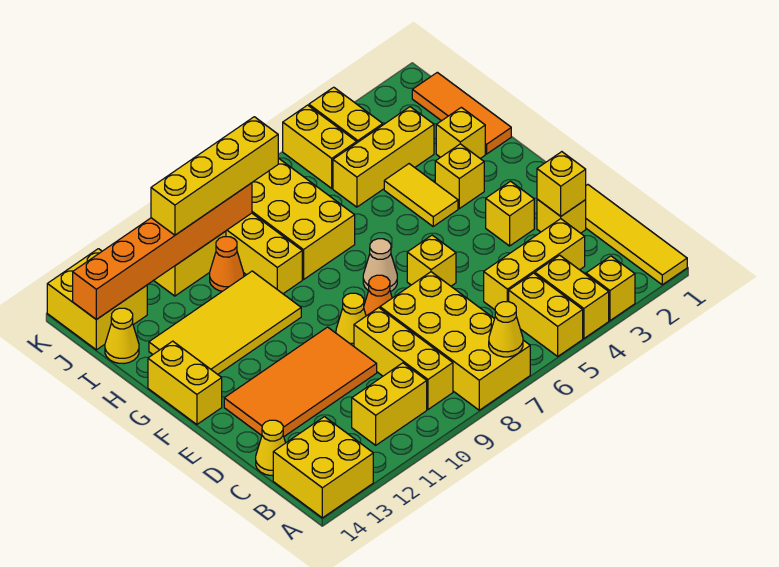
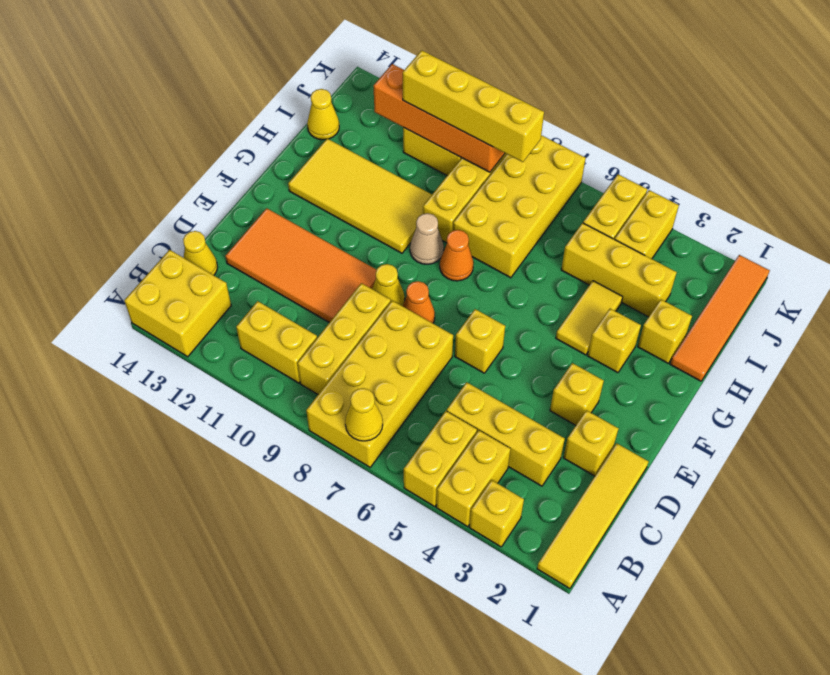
yellow brick D2 level 2 -> none
tan cone F7 level 1 -> tan cone G9 level 1
yellow brick F14:G14 level 1 -> none
orange tile H1:J1 level 1 -> orange tile H1:K1 level 1
orange cone I10 level 1 -> orange cone G8 level 1
orange brick J9:J14 level 2 -> orange brick J9:J12 level 2
yellow brick J13:K14 level 1 -> none

